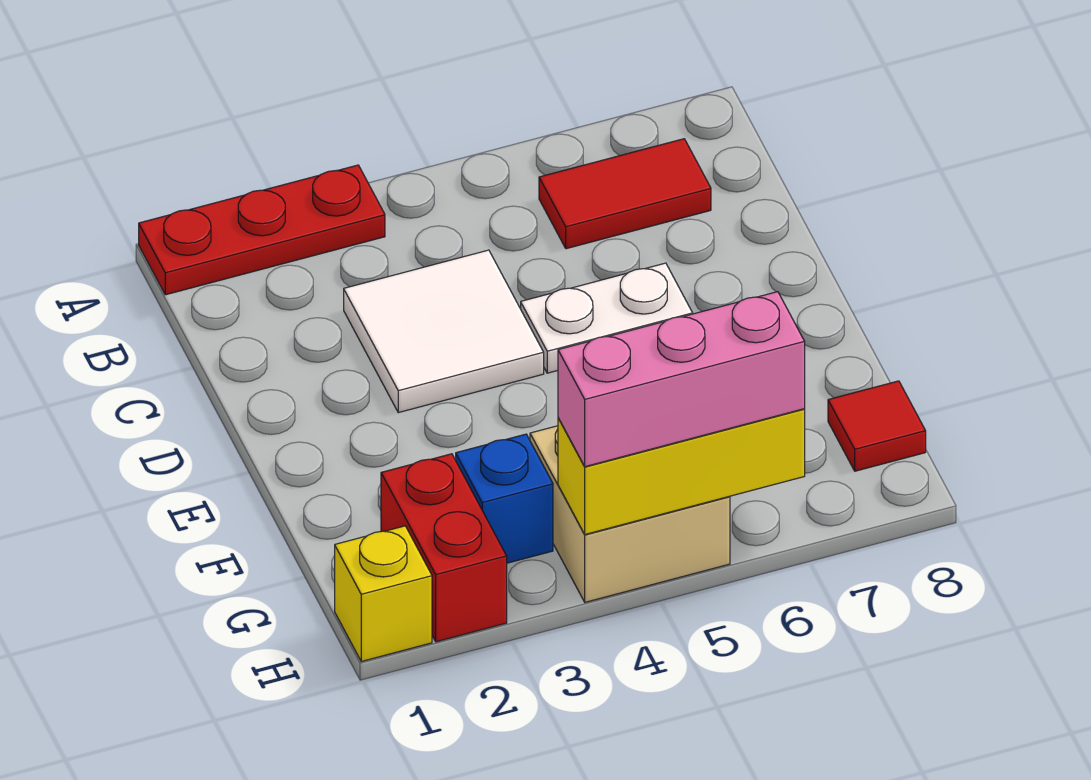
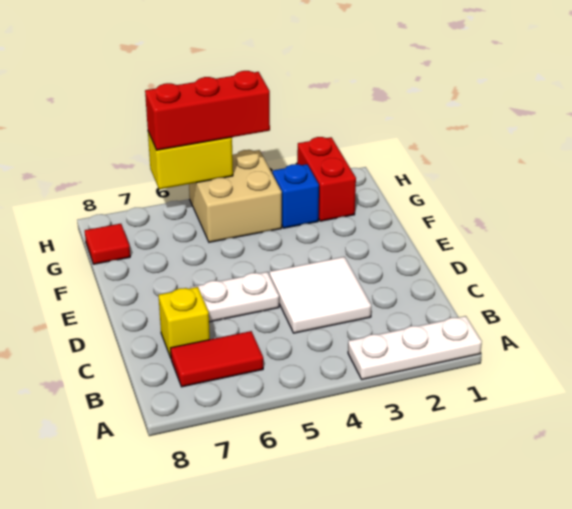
red plate A1:A3 level 1 -> white plate A1:A3 level 1
yellow brick H1 level 1 -> yellow brick C7 level 1
yellow brick H4:H6 level 2 -> yellow brick H5:H6 level 2
pink brick H4:H6 level 3 -> red brick H4:H6 level 3

